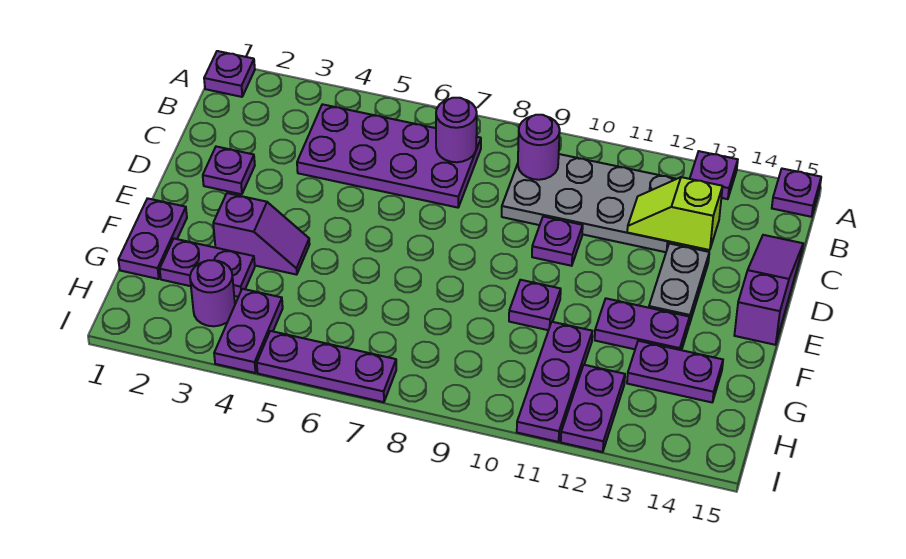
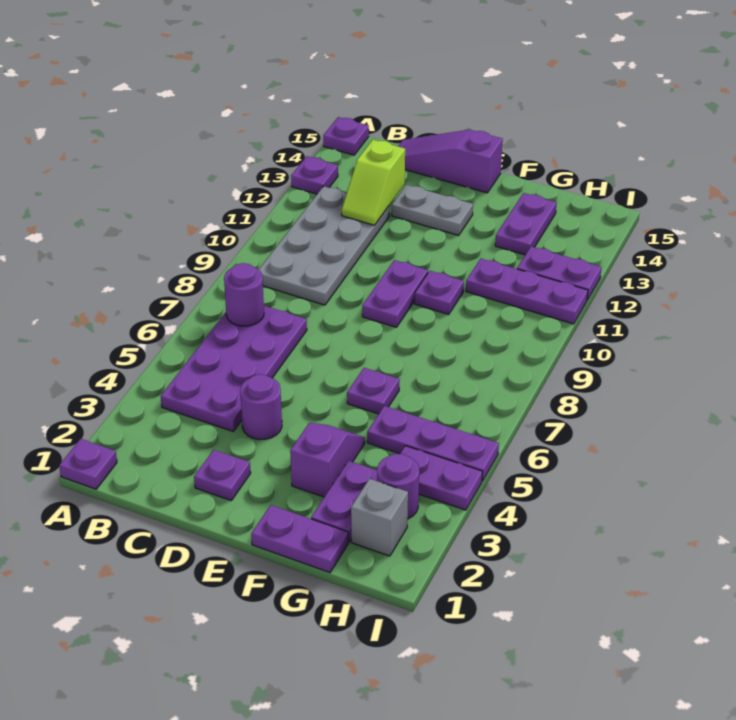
purple round brick B9 level 2 -> purple round brick D4 level 1
purple plate D10 level 1 -> purple plate F6 level 1
purple plate F12:F13 level 1 -> purple plate E9:E10 level 1
none -> grey brick H2 level 1
purple plate I5:I7 level 1 -> purple plate G5:I5 level 1

